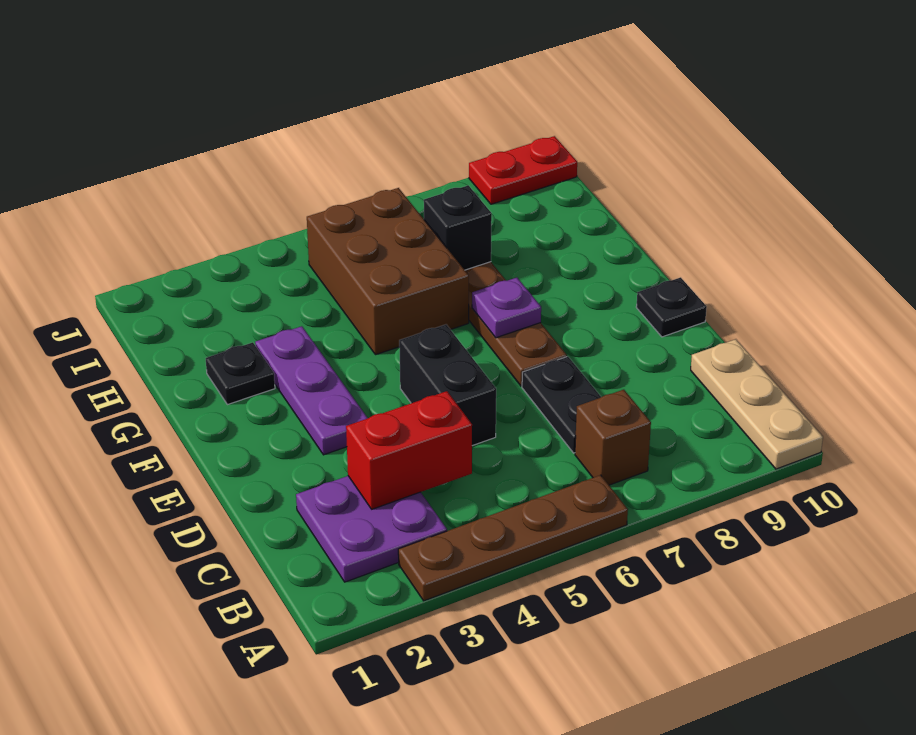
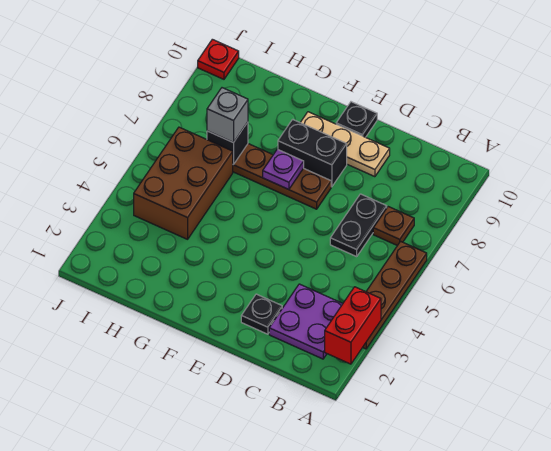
tan plate A10:C10 level 1 -> tan plate D9:F9 level 1
brown brick B7 level 1 -> brown plate B7 level 1
red brick C3:C4 level 2 -> red brick A2:A3 level 2
black plate C7:D7 level 1 -> black plate C6:C7 level 1
black brick D5:E5 level 1 -> black brick E8:F8 level 1
purple plate E3:G3 level 1 -> none
black plate G2 level 1 -> black plate D2 level 1
brown brick G5:I6 level 1 -> brown brick H4:I6 level 1
none -> grey brick H7 level 3
red plate J9:J10 level 1 -> red plate J10 level 1

